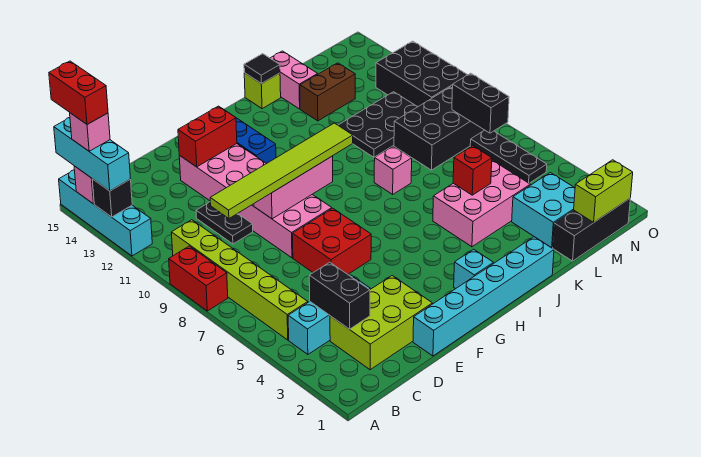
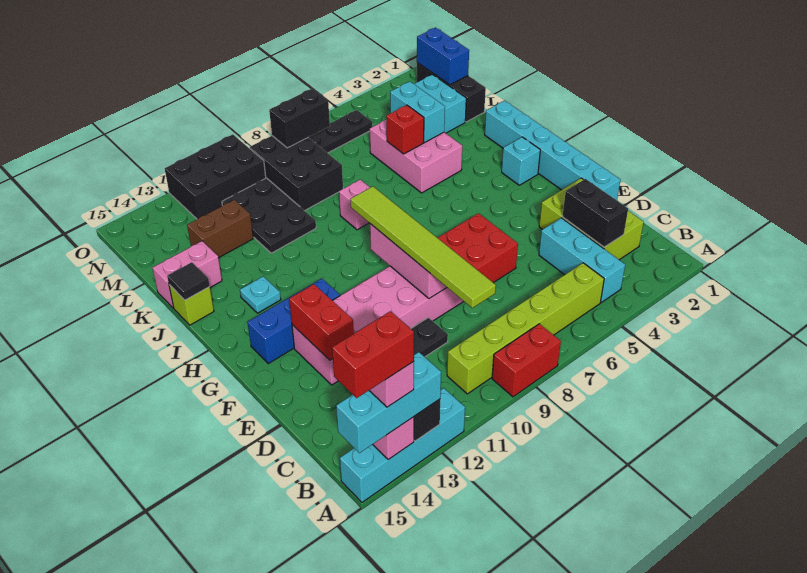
black brick C3:C4 level 2 -> black brick C3:D3 level 2
none -> cyan plate I13 level 1
none -> cyan brick K4:L4 level 2
brown brick K13:L13 level 1 -> brown brick L12:L13 level 1
lime brick M1:N1 level 2 -> blue brick M1:N1 level 2

